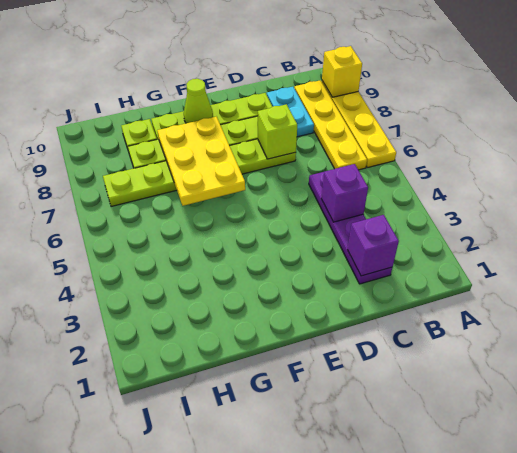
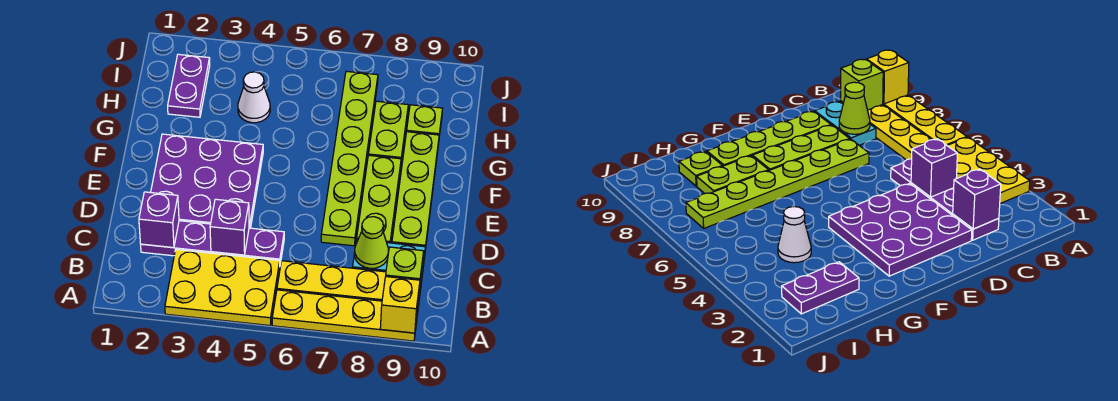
none -> purple plate D2:F4 level 1
lime brick D7 level 2 -> lime brick B9 level 2
yellow plate F6:G8 level 2 -> yellow plate A3:B5 level 1
lime cone F9 level 2 -> lime cone C8 level 2
none -> purple plate H2:I2 level 1
none -> white cone H4 level 1

